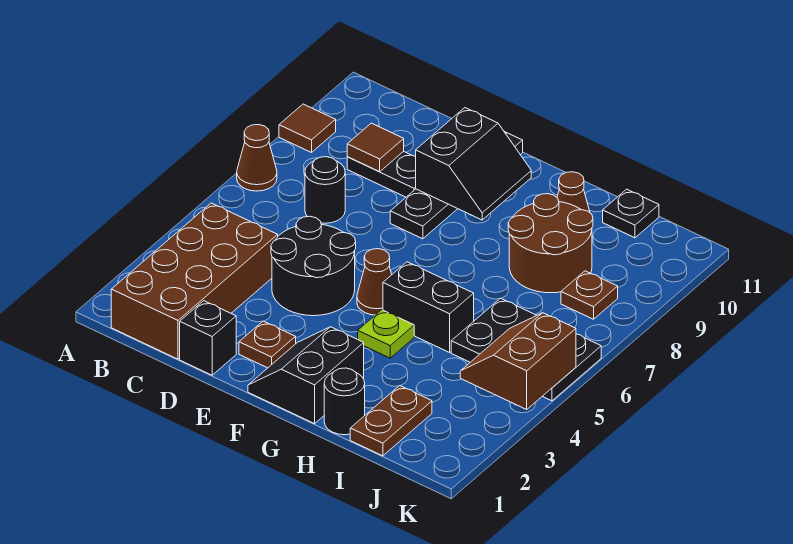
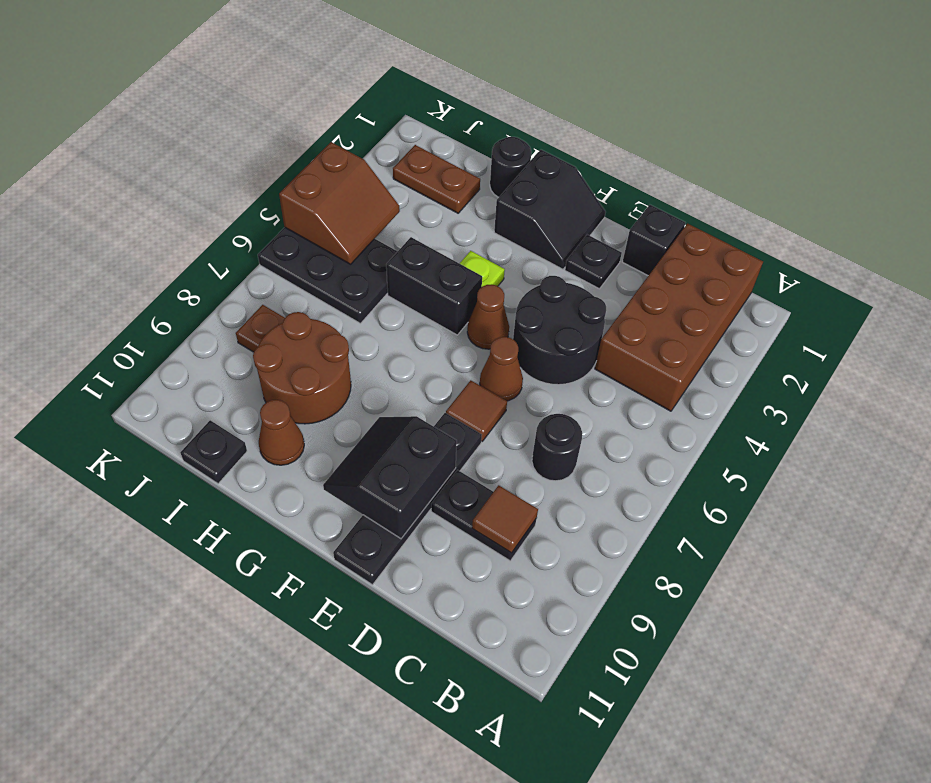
brown cone A7 level 1 -> brown cone E6 level 1
brown tile A9 level 1 -> brown tile E7 level 1
brown plate E2 level 1 -> black plate E2 level 1
brown plate I1:I2 level 1 -> brown plate I2:J2 level 1

